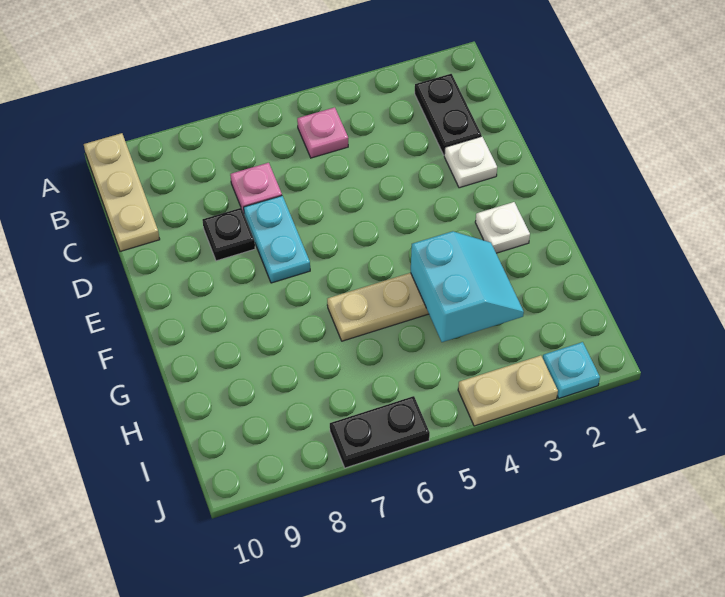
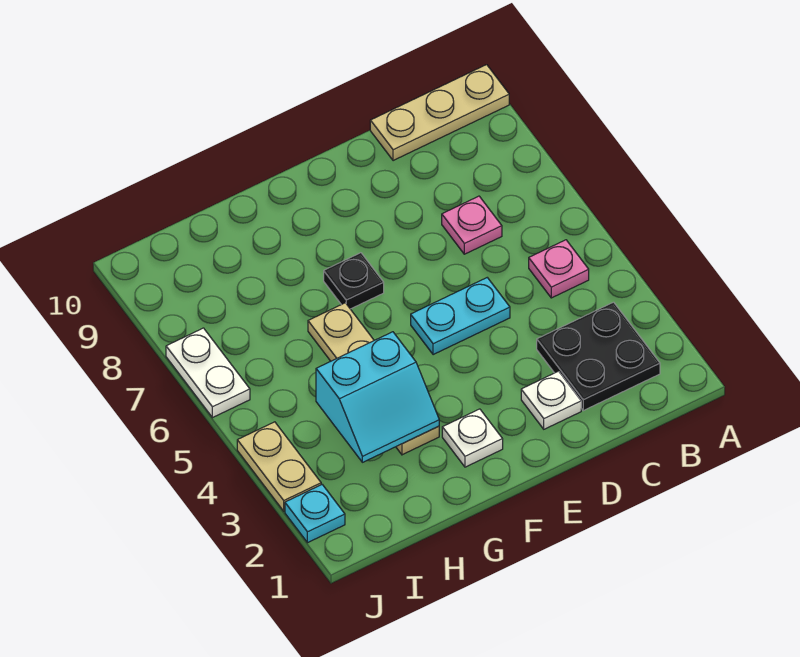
black plate B2:C2 level 1 -> black plate B2:C3 level 1
cyan plate D7:E7 level 1 -> cyan plate D5:E5 level 1
black plate D8 level 1 -> black plate F7 level 1
black plate J6:J7 level 1 -> white plate J6:J7 level 1

